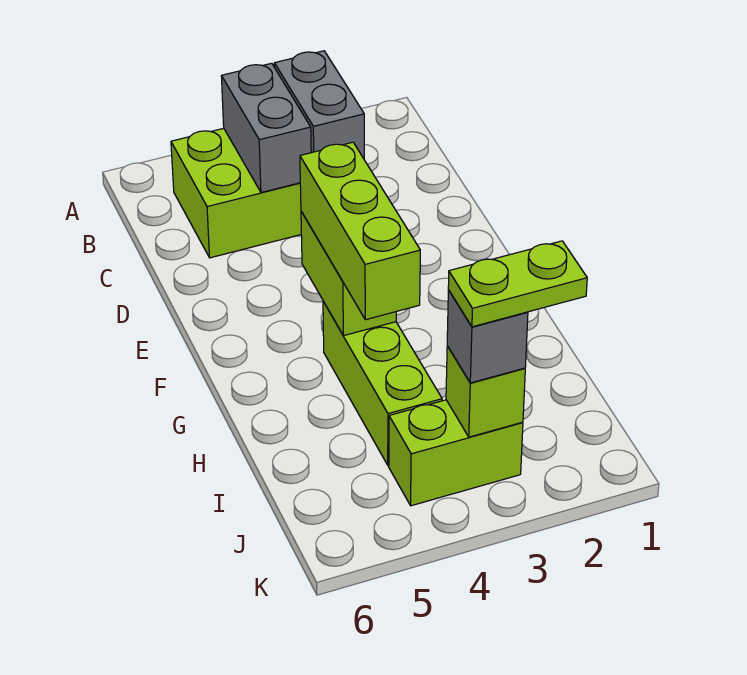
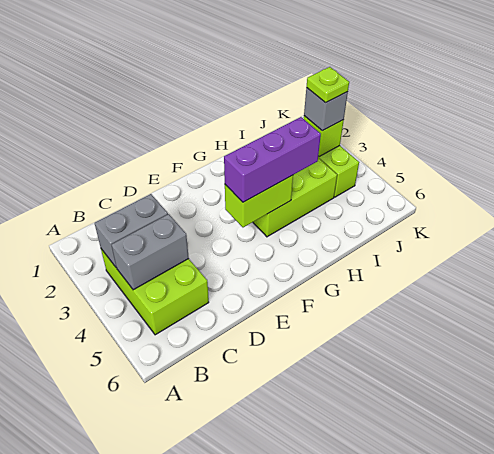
lime brick F4:H4 level 3 -> purple brick F4:H4 level 3
lime plate J2:J3 level 4 -> lime plate J3 level 4

